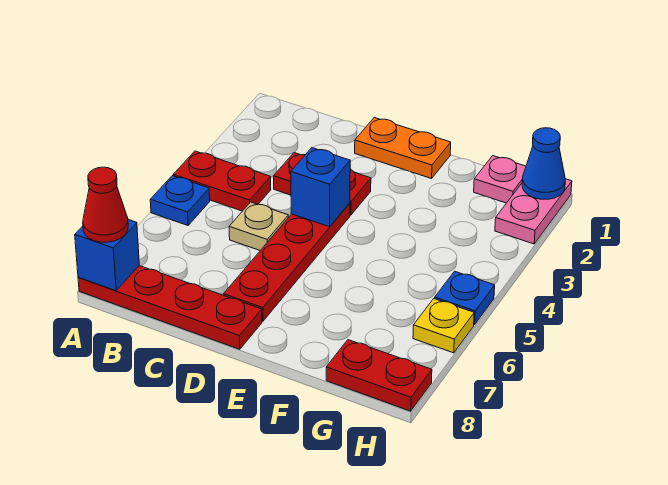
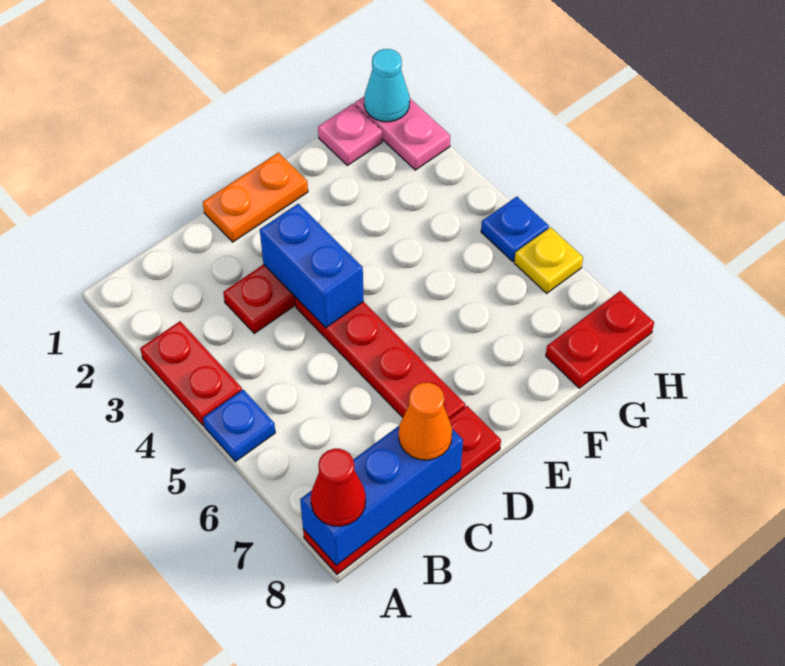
red plate A4:B4 level 1 -> red plate A3:A4 level 1
blue brick A8 level 2 -> blue brick A8:C8 level 2
tan plate C5 level 1 -> none
none -> orange cone C8 level 3
blue brick D4 level 2 -> blue brick D3:D4 level 2
blue cone H1 level 2 -> cyan cone H1 level 2

